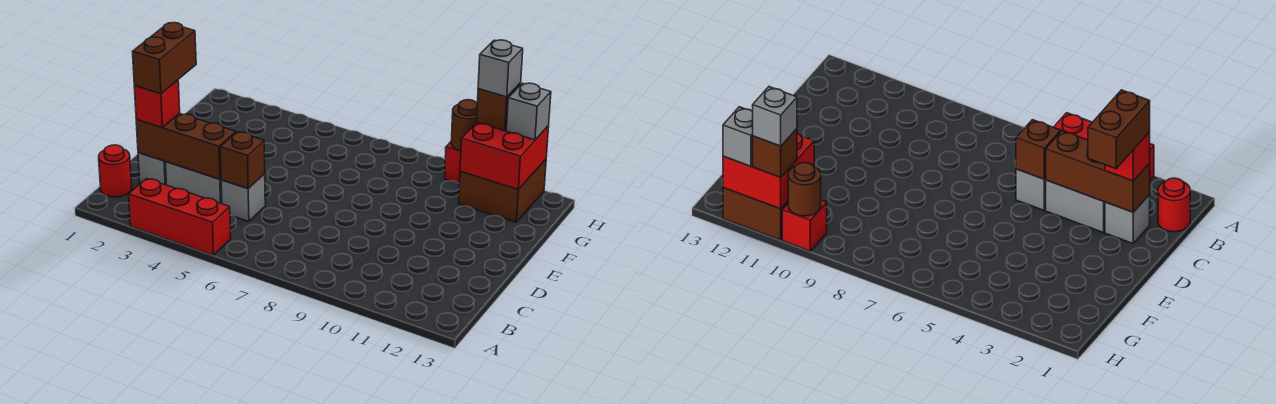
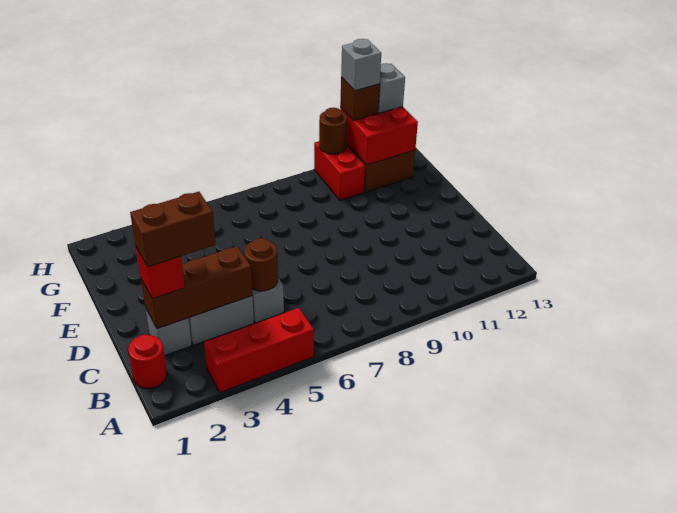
brown brick C2:D2 level 4 -> brown brick C2:C3 level 4
brown brick C5 level 2 -> brown round brick C5 level 2
red brick H10 level 1 -> red brick G10:H10 level 1

